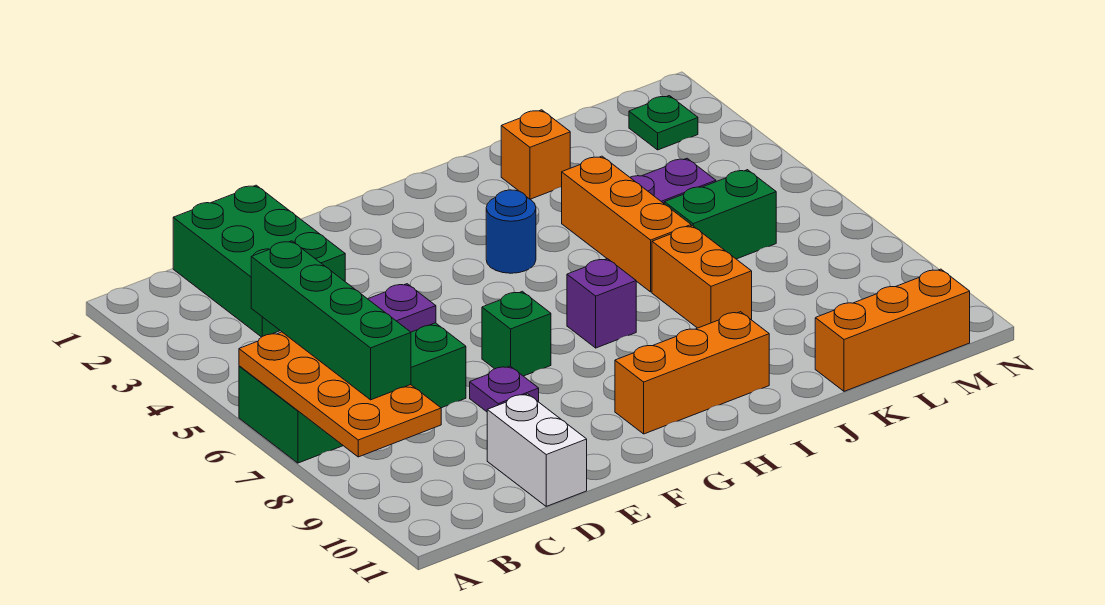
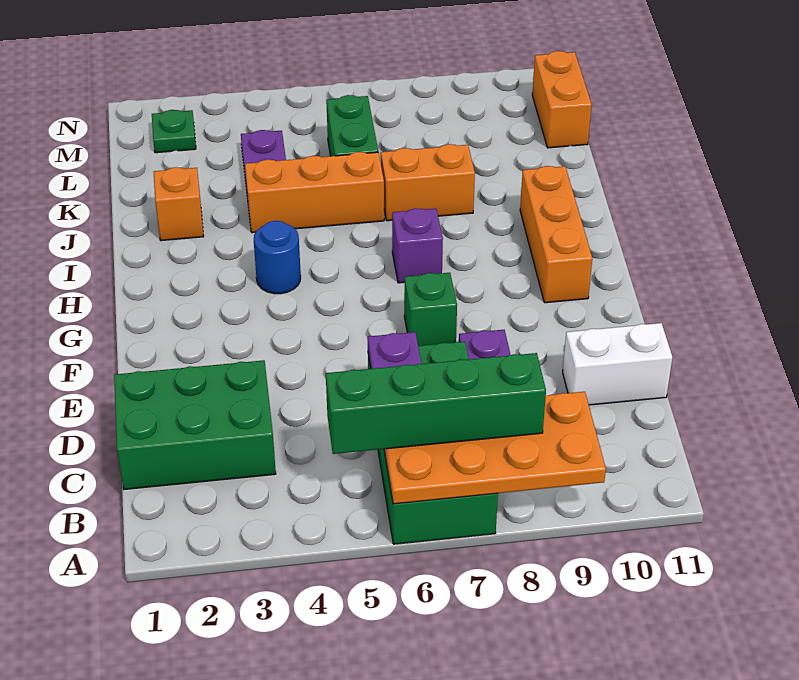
orange brick K11:M11 level 1 -> orange brick L11:M11 level 1

